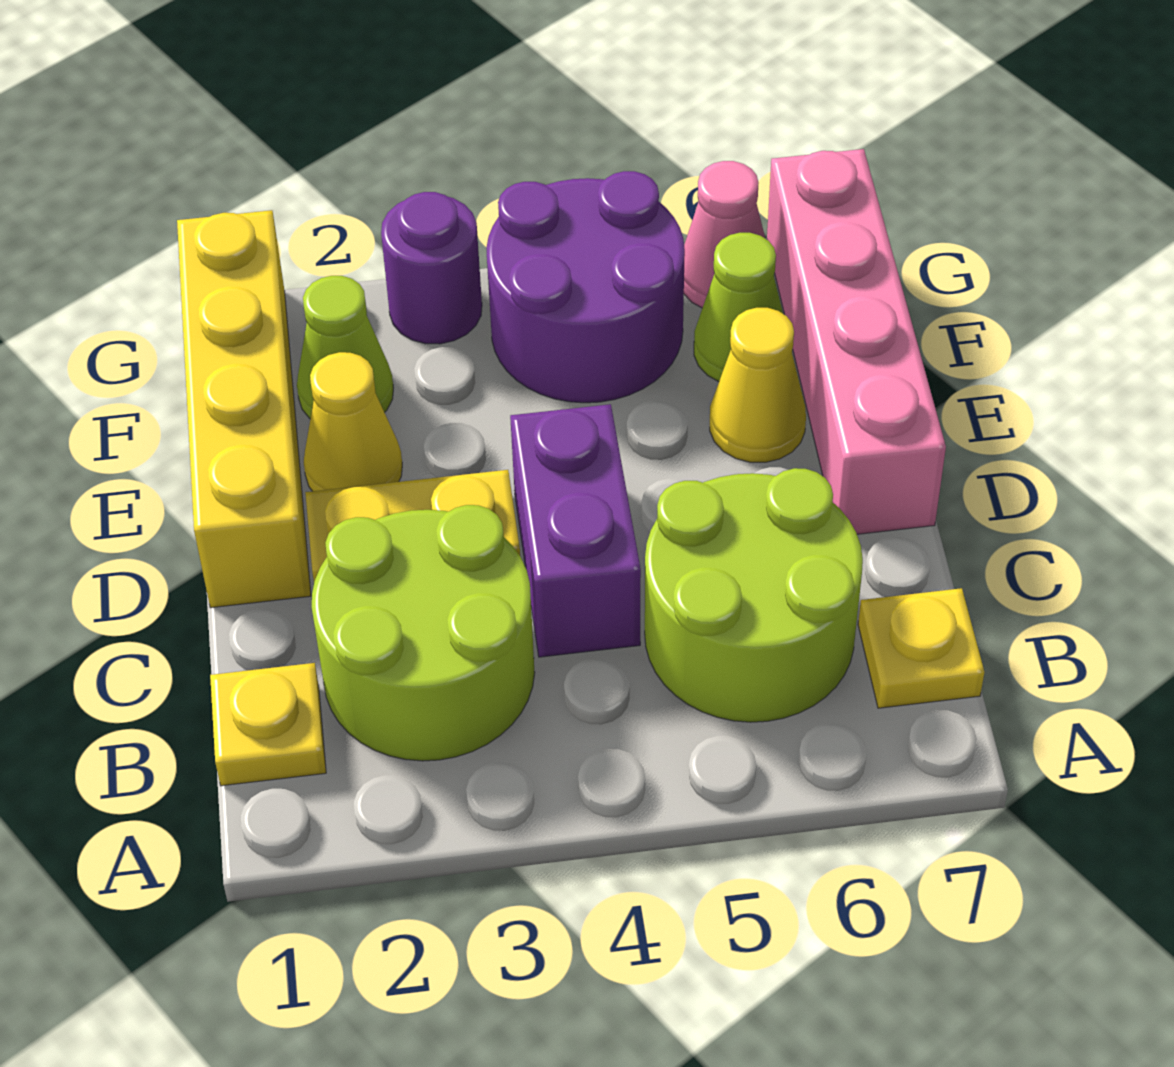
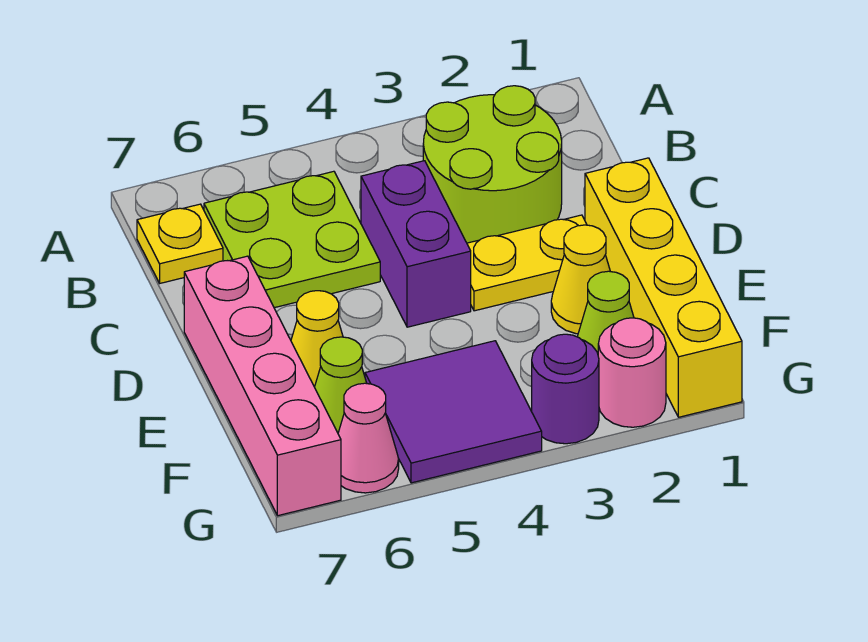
yellow plate B1 level 1 -> none
lime round brick B5:C6 level 1 -> lime plate B5:C6 level 1
purple round brick F4:G5 level 1 -> purple tile F4:G5 level 1
none -> pink round brick G2 level 1

